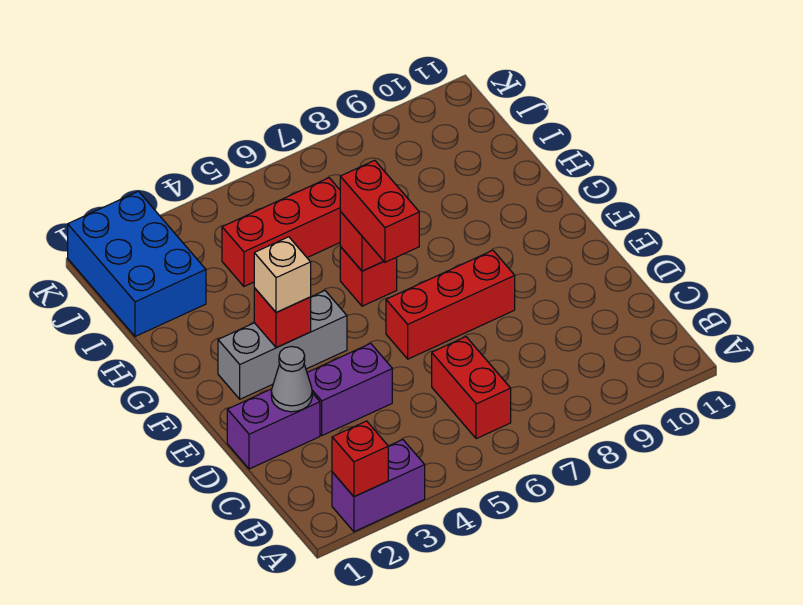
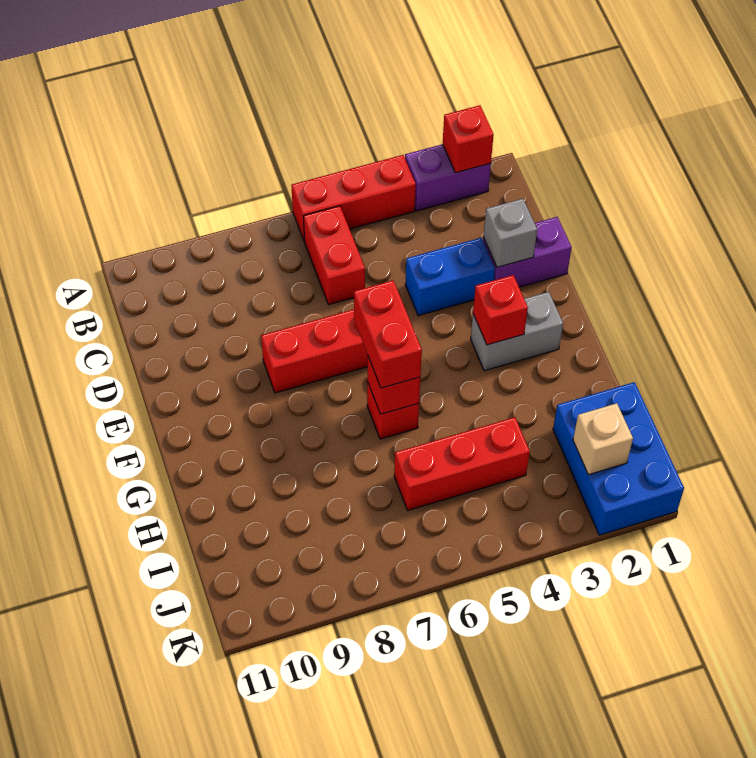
none -> red brick A4:A6 level 1
grey cone D2 level 2 -> grey brick D2 level 2
purple brick D3:D4 level 1 -> blue brick D3:D4 level 1
grey brick F2:F4 level 1 -> grey brick F2:F3 level 1
tan brick F3 level 3 -> tan brick J2 level 2

